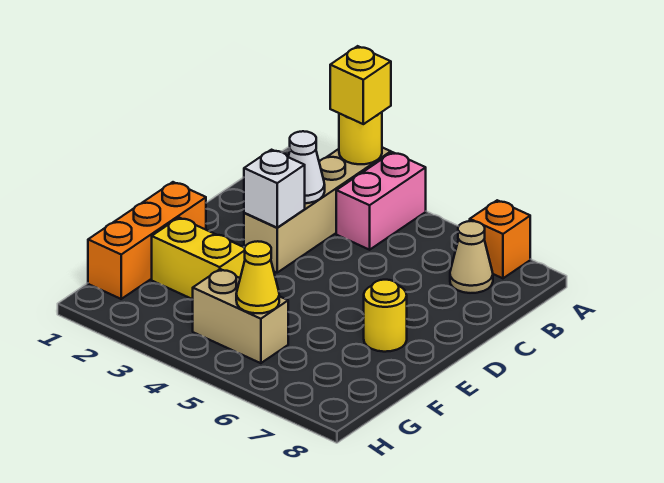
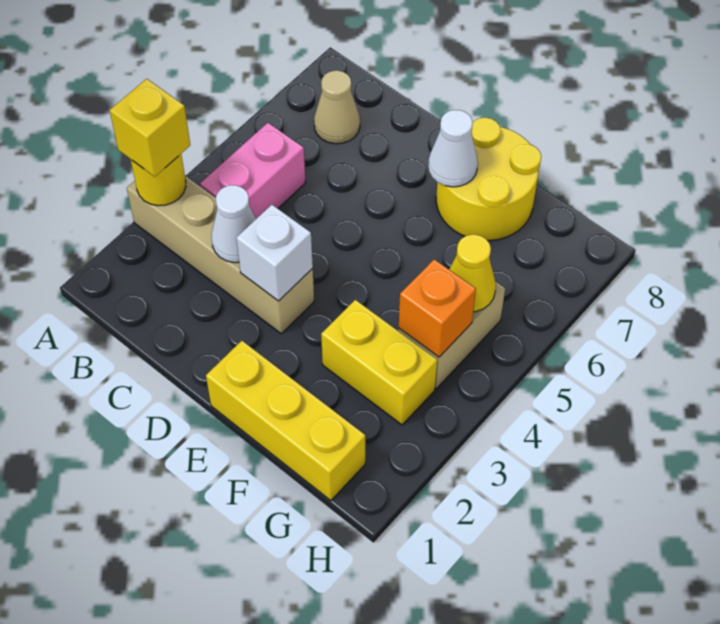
pink brick A4:B4 level 1 -> pink brick B4:B5 level 1
orange brick A7 level 1 -> orange brick G4 level 2
orange brick E1:G1 level 1 -> yellow brick E1:G1 level 1
yellow round brick E7 level 1 -> yellow round brick E7:F8 level 1
none -> white cone E7 level 2
yellow brick F2:F3 level 1 -> yellow brick F3:G3 level 1

